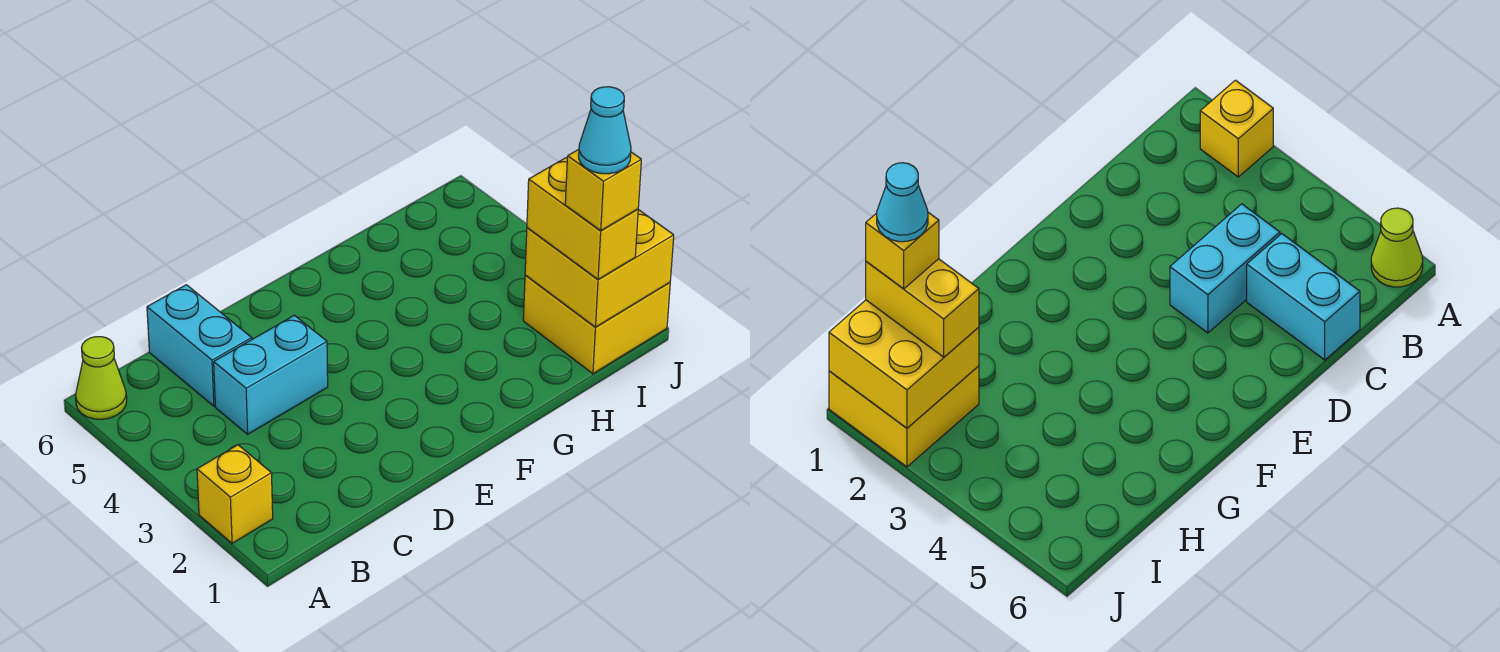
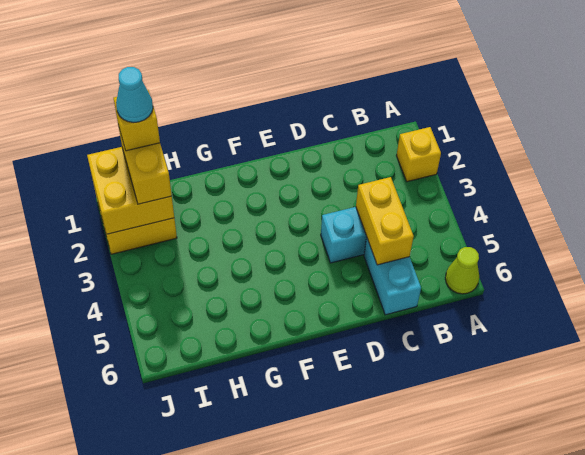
none -> yellow brick C4:C5 level 2

